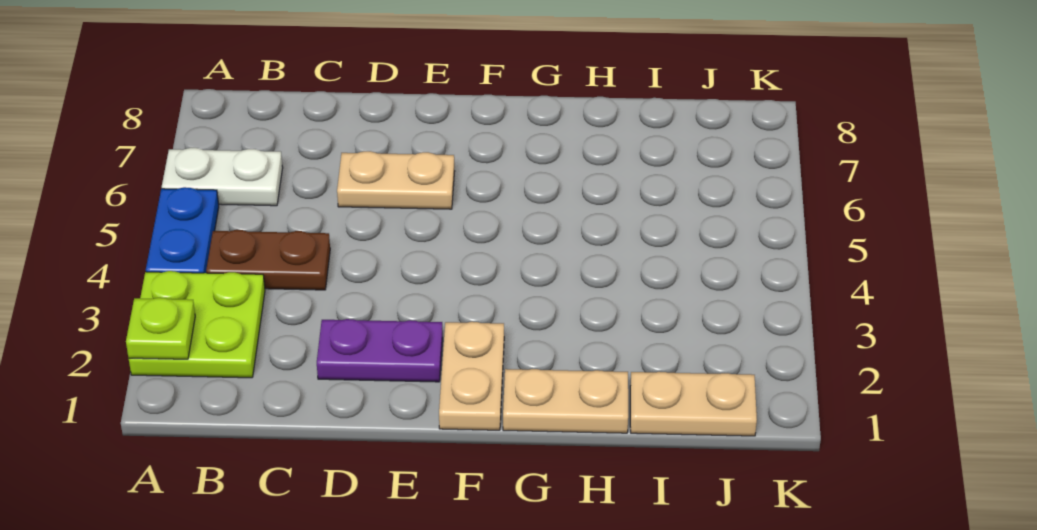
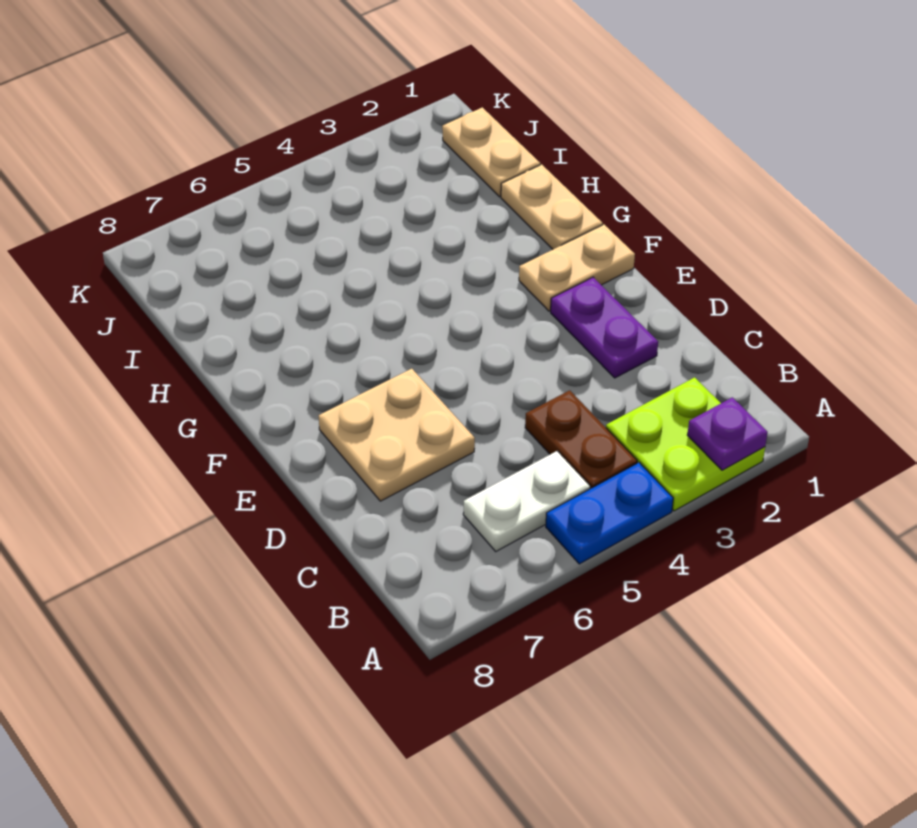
lime plate A2 level 2 -> purple plate A2 level 2
white plate A6:B6 level 1 -> white plate B5:B6 level 1
tan plate D6:E6 level 1 -> tan plate D6:E7 level 1

